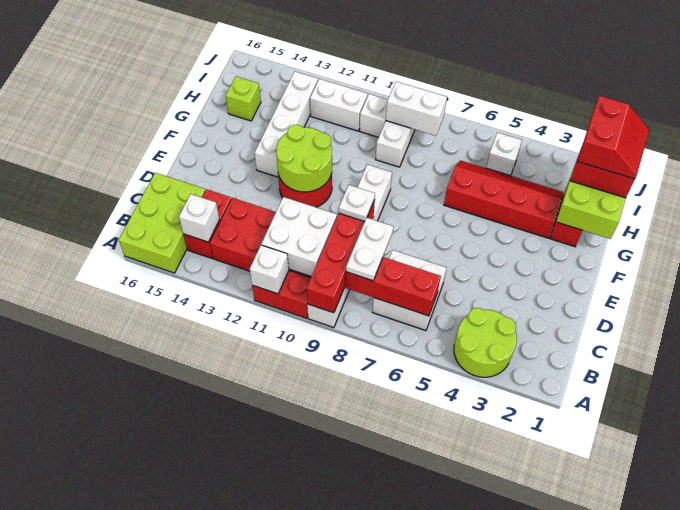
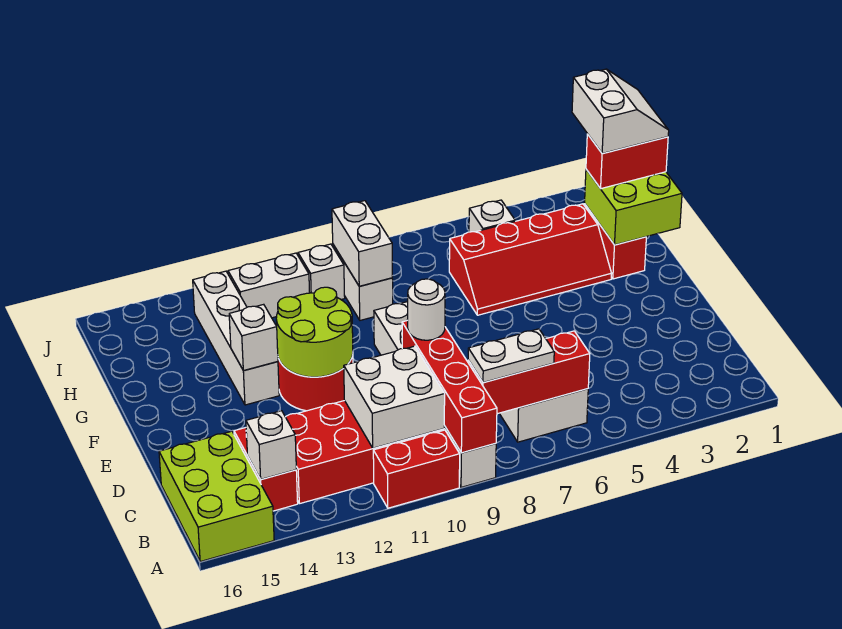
lime round brick A3:B4 level 1 -> none
white brick A11 level 2 -> white brick F13 level 2
white plate B8:C8 level 3 -> white plate B7:B8 level 3
white plate D9 level 3 -> white round brick D9 level 3
red slope G3:H6 level 1 top G -> red slope G3:H6 level 1 top H
red slope H1:I2 level 4 top 2 -> white slope H1:I2 level 4 top 2
lime brick H15 level 1 -> none
white brick I8:I9 level 2 -> white brick H9:I9 level 2

